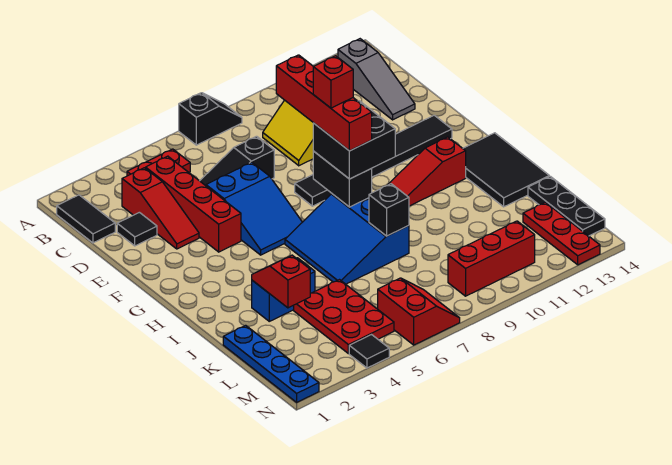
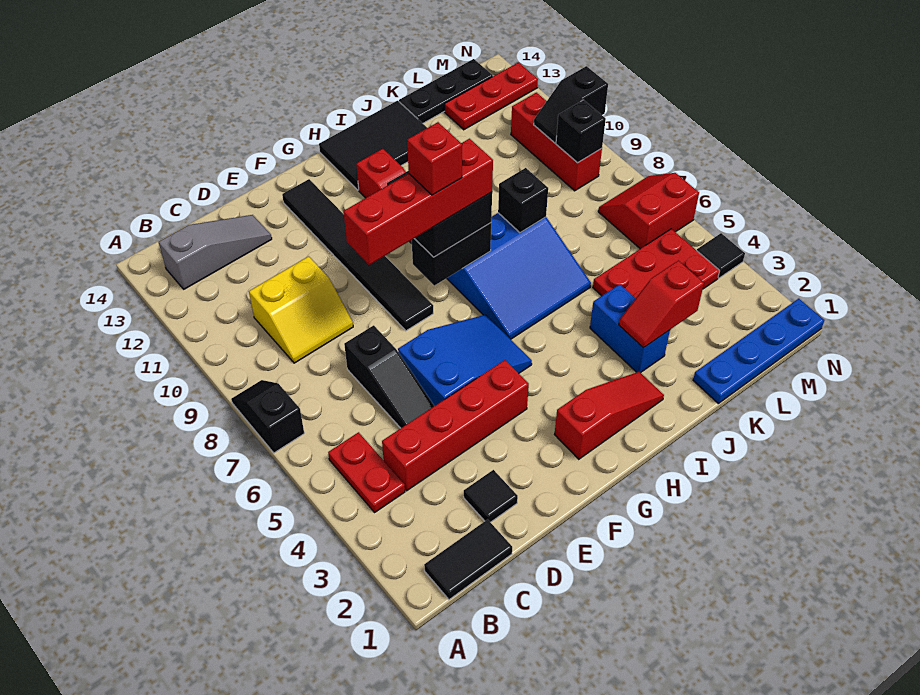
red slope C3:E3 level 1 top C -> red slope G2:I2 level 1 top G
none -> black brick M9 level 2
none -> black slope M10:N10 level 2 top N

